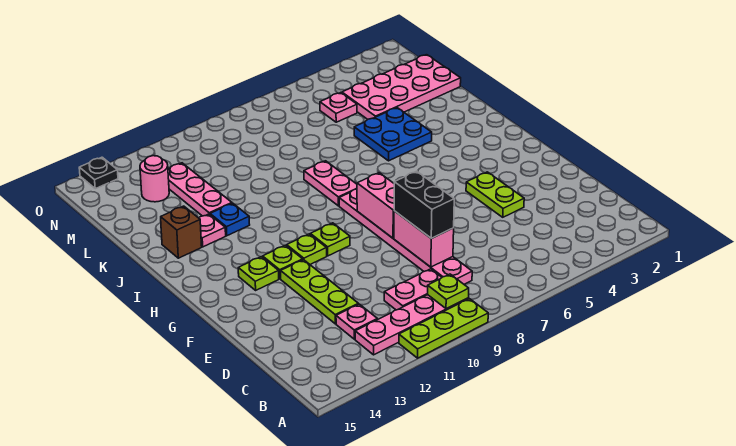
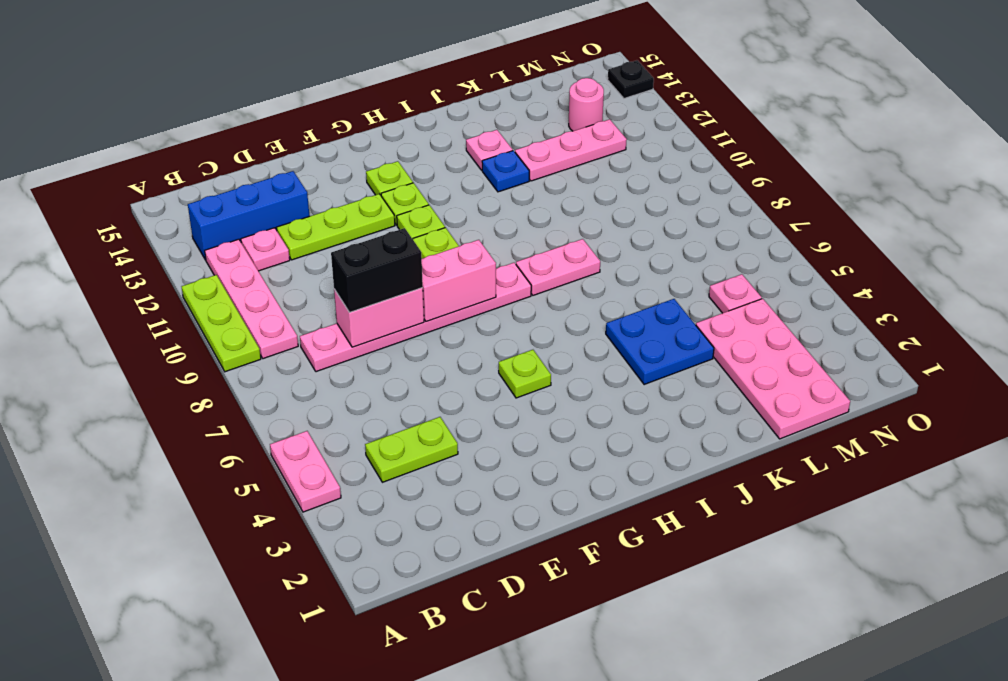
lime plate B9 level 2 -> lime plate G5 level 1
none -> blue brick B13:D13 level 1
pink plate C9:C10 level 1 -> pink plate A4:A5 level 1
lime plate E4:F4 level 1 -> lime plate C4:D4 level 1
brown brick J14 level 1 -> none

